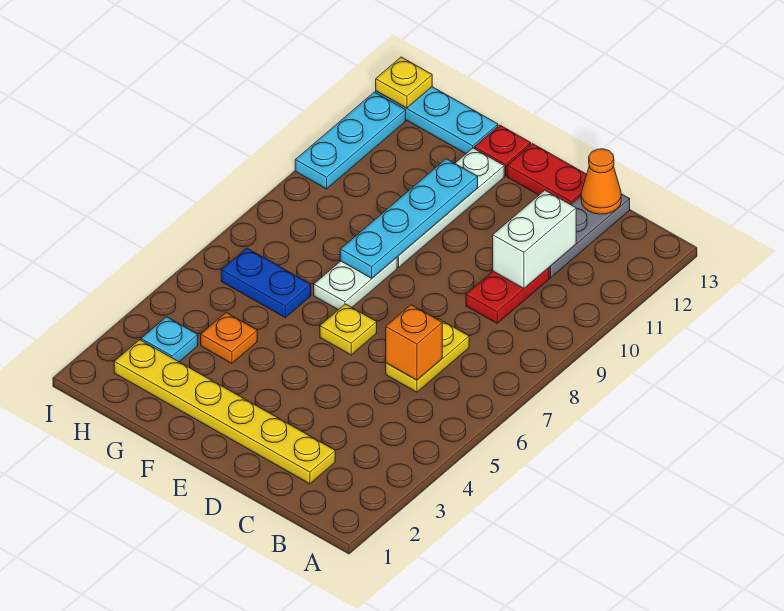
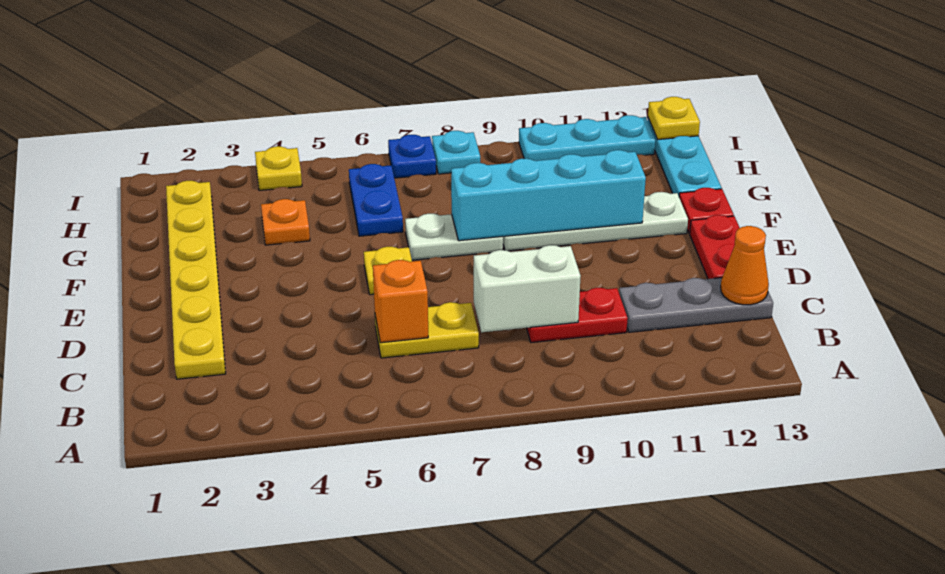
white brick C10:C11 level 2 -> white brick C8:C9 level 2
cyan plate F8:F11 level 2 -> cyan brick F8:F11 level 2
cyan plate H3 level 1 -> cyan plate I8 level 1
none -> yellow plate I4 level 1
none -> blue plate I7 level 1

